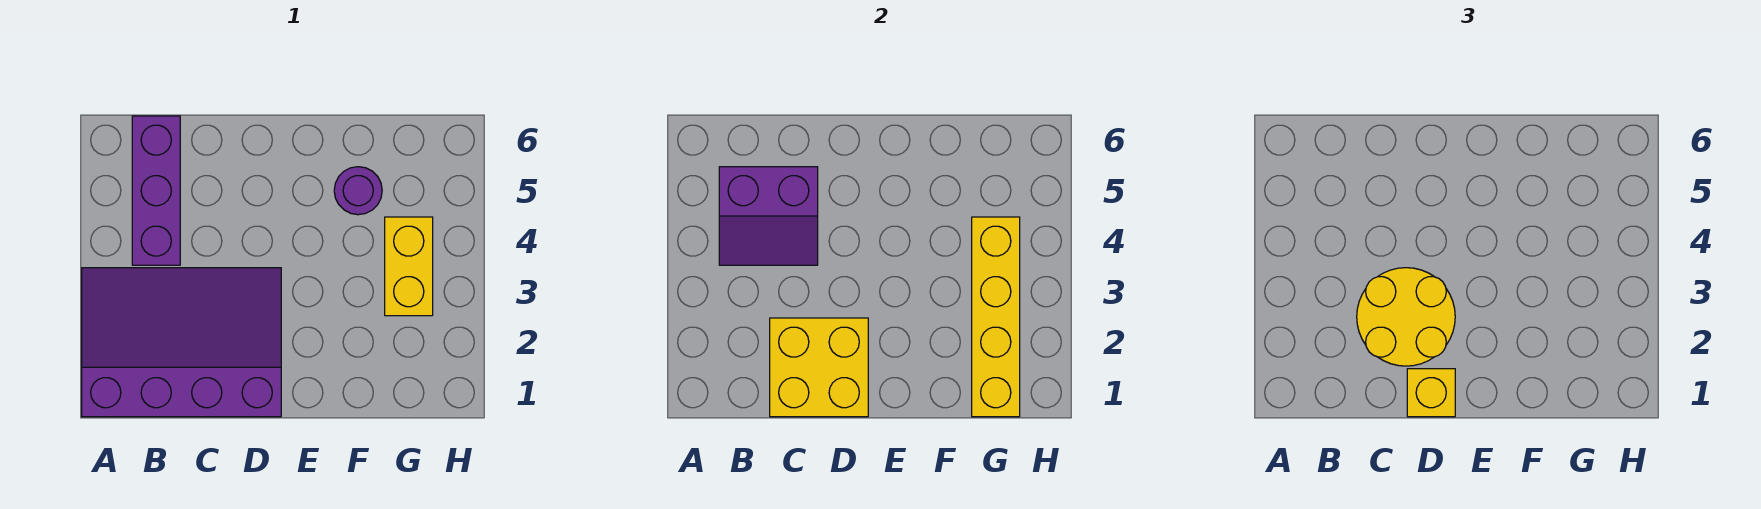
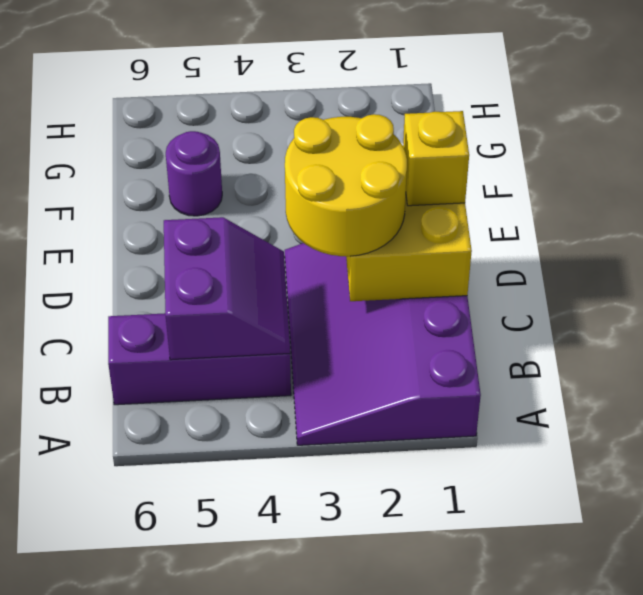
yellow brick G1:G4 level 2 -> none
yellow brick G3:G4 level 1 -> none

